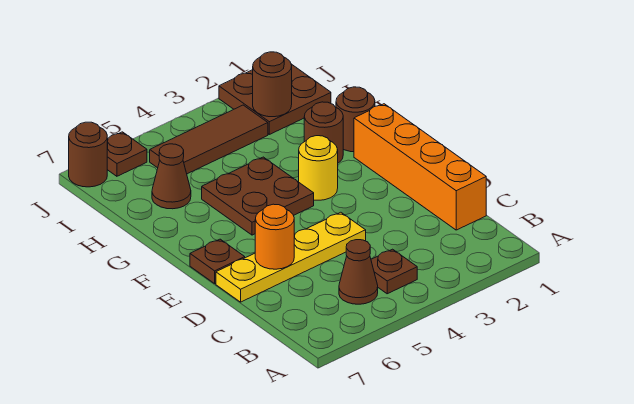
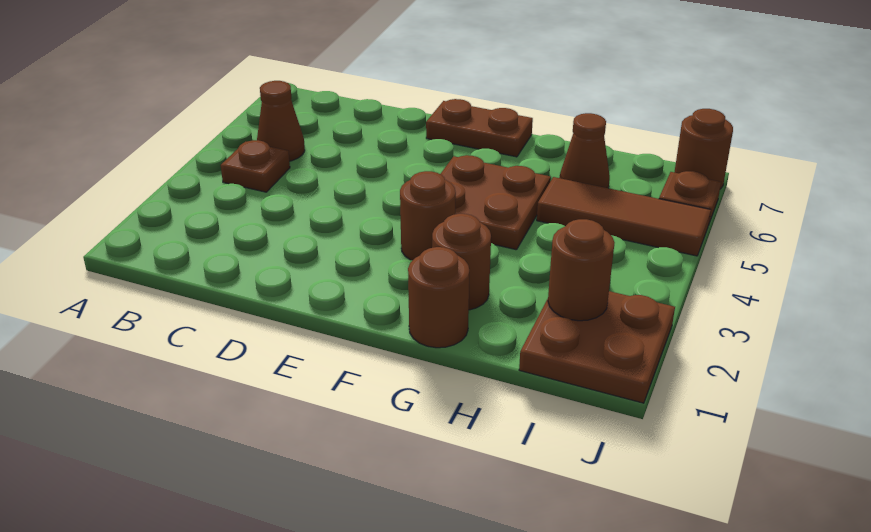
orange brick C1:F1 level 1 -> none
yellow plate D4:D7 level 1 -> none
orange round brick D6 level 2 -> none
brown plate E7 level 1 -> brown plate E7:F7 level 1
yellow round brick F3 level 1 -> brown round brick F3 level 1
brown tile I3:I5 level 1 -> brown tile H5:J5 level 1

